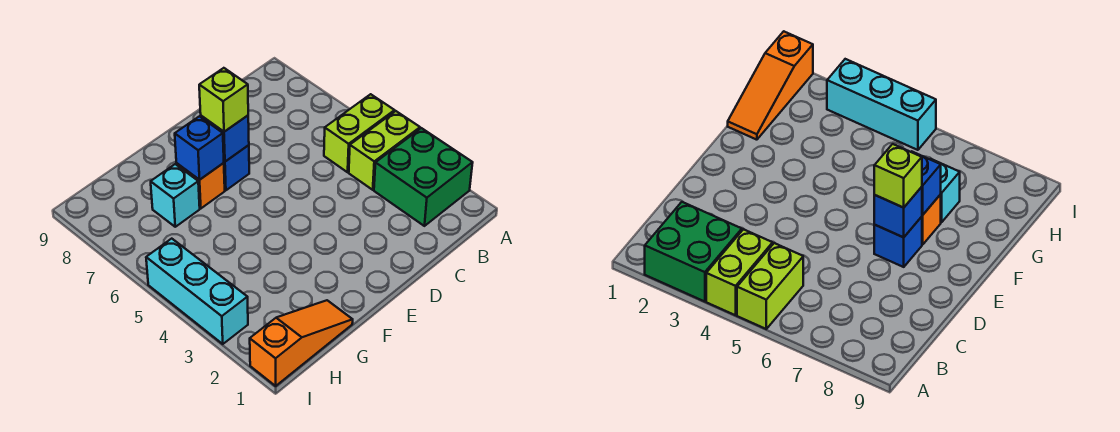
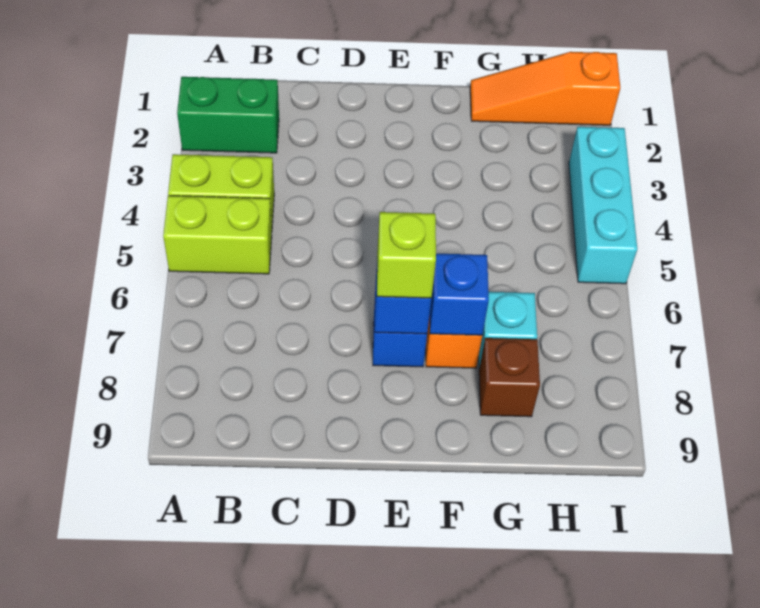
green brick A2:B3 level 1 -> green brick A2:B2 level 1
none -> brown brick G8 level 1

